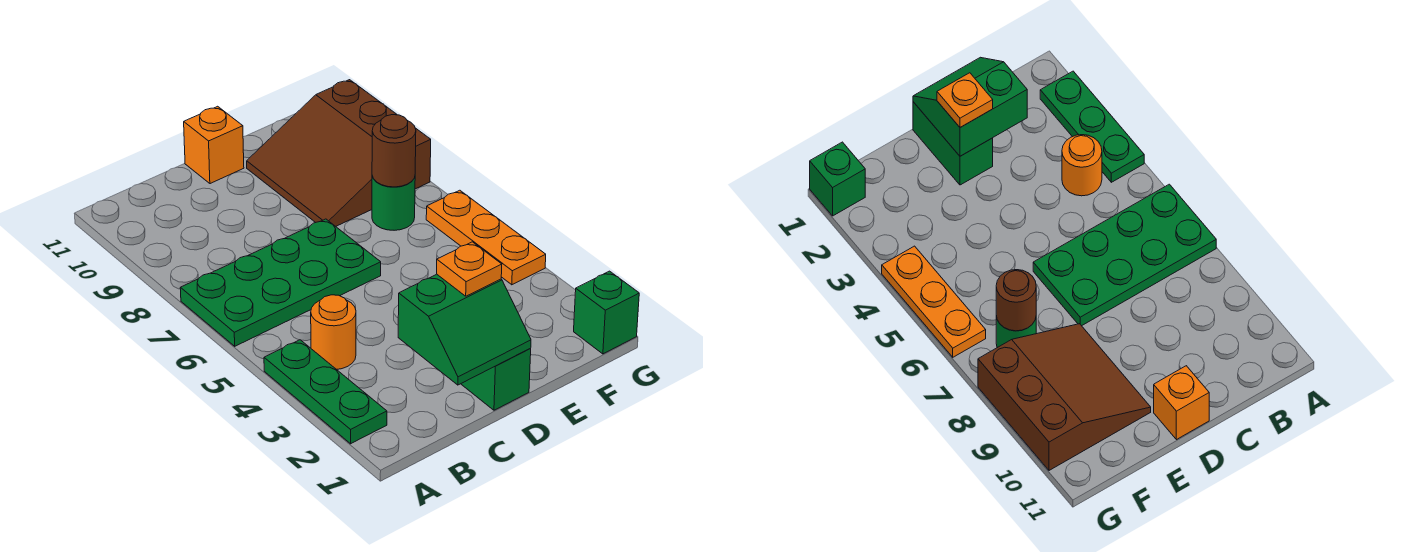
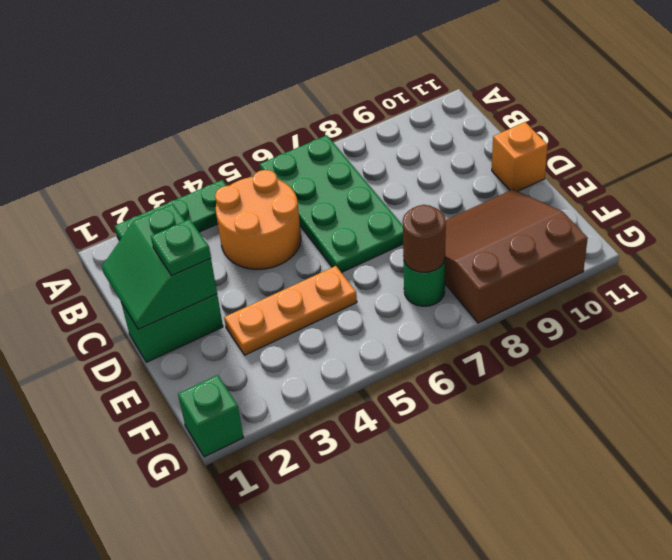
orange round brick B4 level 1 -> orange round brick B4:C5 level 1
orange plate D2 level 3 -> green plate D2 level 3
orange plate G4:G6 level 1 -> orange plate E3:E5 level 1

